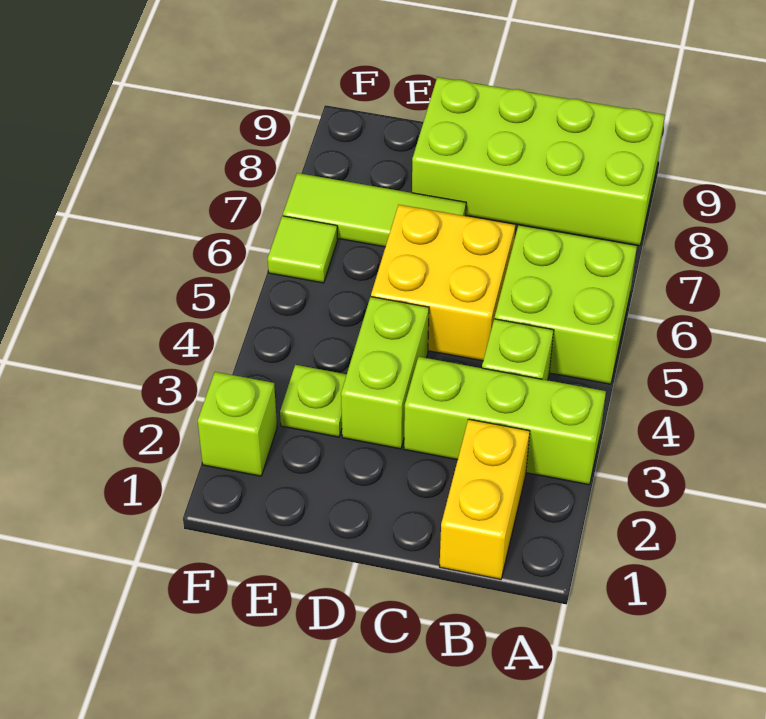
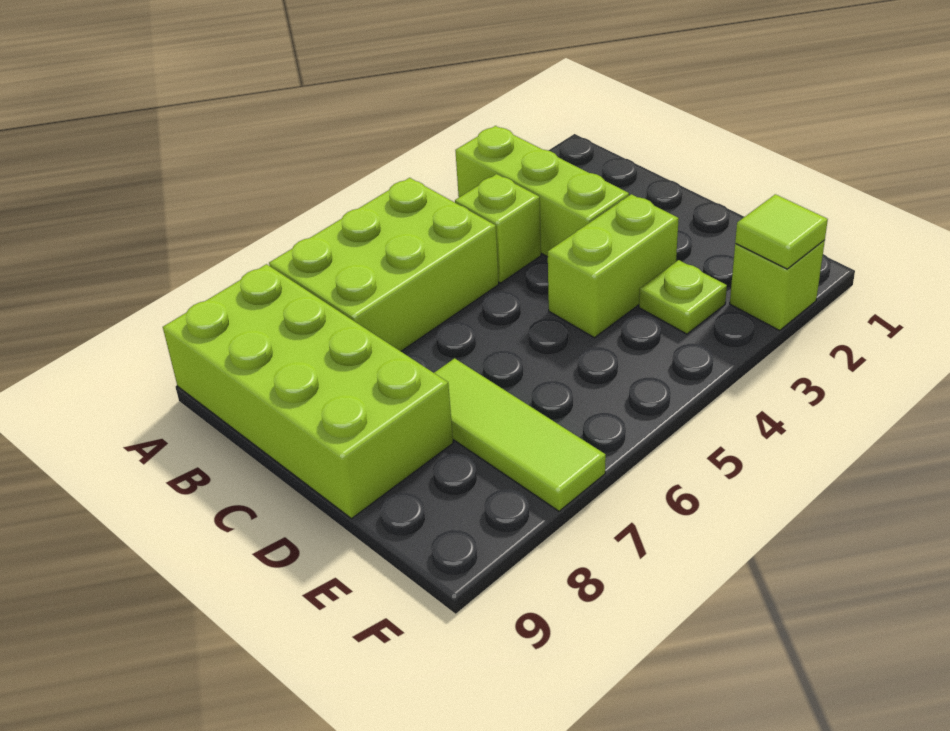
lime brick A5:B6 level 1 -> lime brick A5:B7 level 1
yellow brick B1:B2 level 1 -> none
yellow brick C5:D6 level 1 -> none
lime tile F6 level 1 -> lime tile F2 level 2

